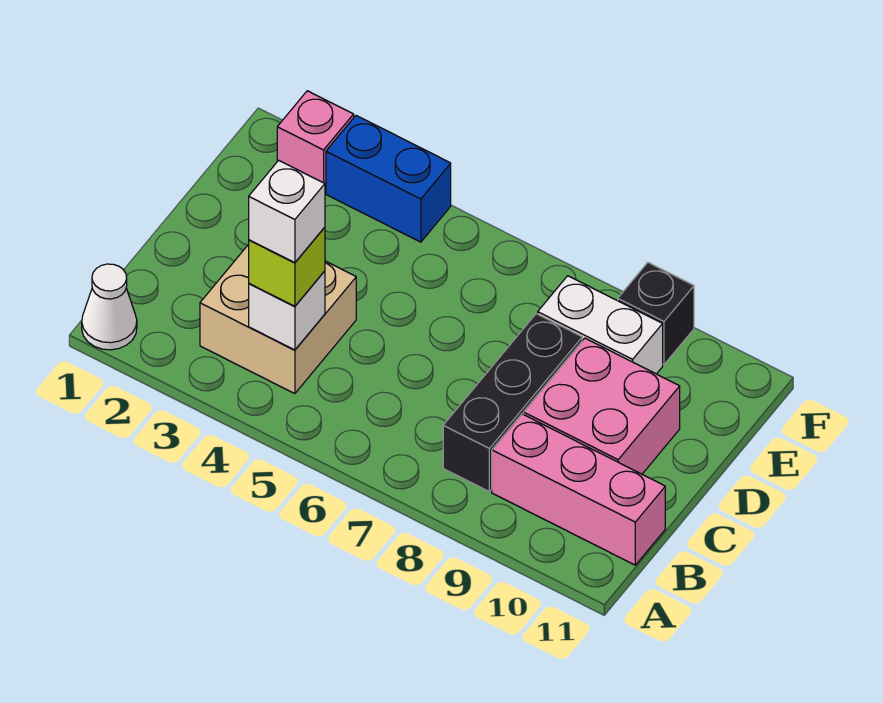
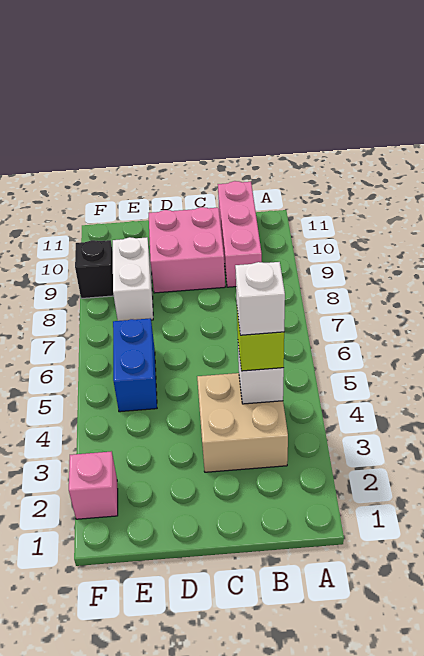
white cone A1 level 1 -> none
black brick B8:D8 level 1 -> none
blue brick F3:F4 level 1 -> blue brick E5:E6 level 1

